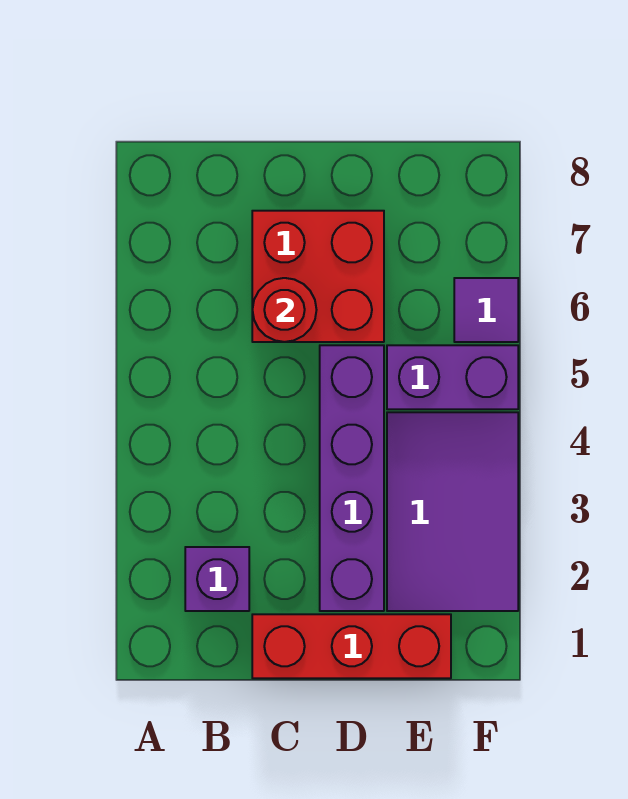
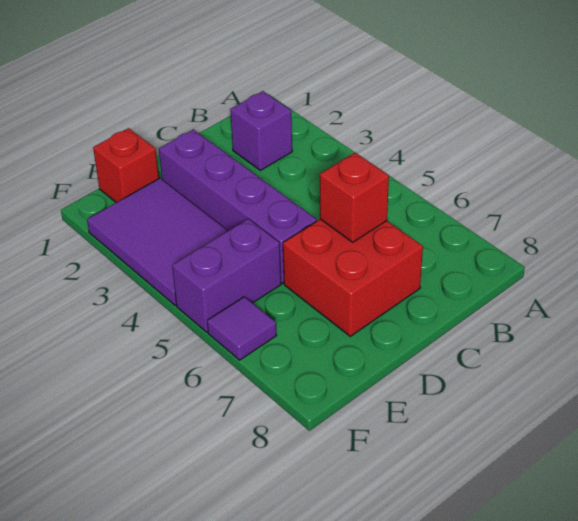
red brick C1:E1 level 1 -> red brick E1 level 1
red round brick C6 level 2 -> red brick C6 level 2

